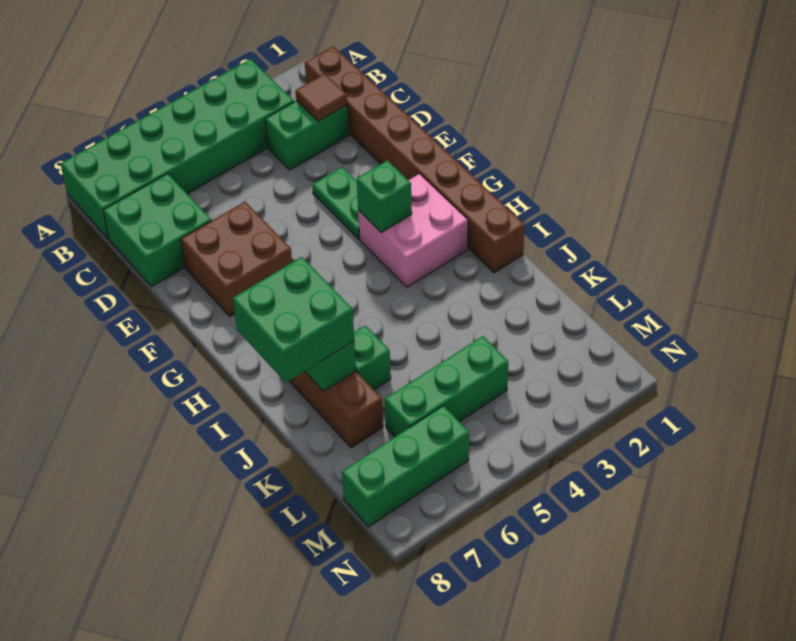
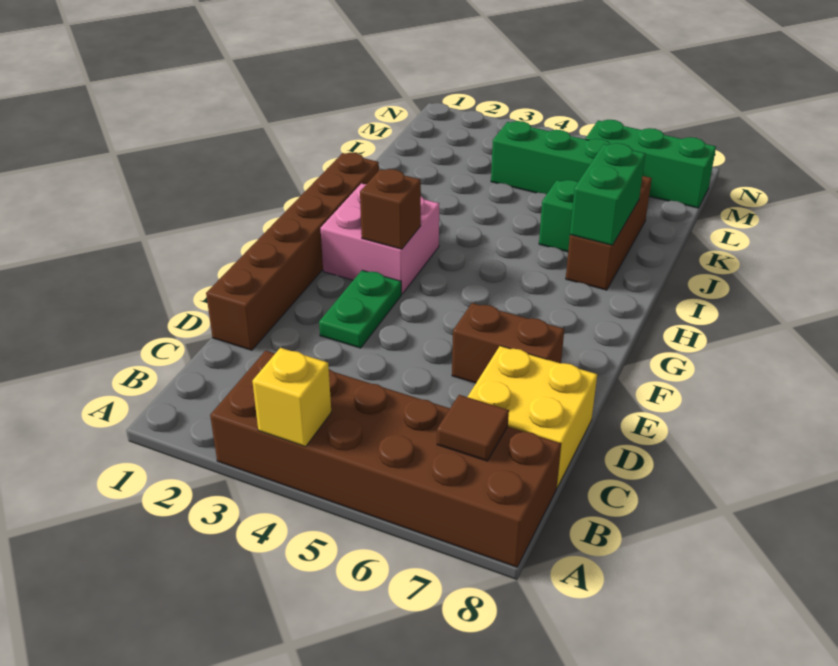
green brick A3:B8 level 1 -> brown brick A3:B8 level 1
none -> yellow brick A4 level 2
brown brick B1:I1 level 1 -> brown brick D1:I1 level 1
green brick C2:C3 level 1 -> none
brown tile C2 level 2 -> brown tile B7 level 2
green brick C7:D8 level 1 -> yellow brick C7:D8 level 1
brown brick E6:F7 level 1 -> brown brick E6:E7 level 1
green brick G3 level 2 -> brown brick G3 level 2
green brick I7:J8 level 3 -> none

